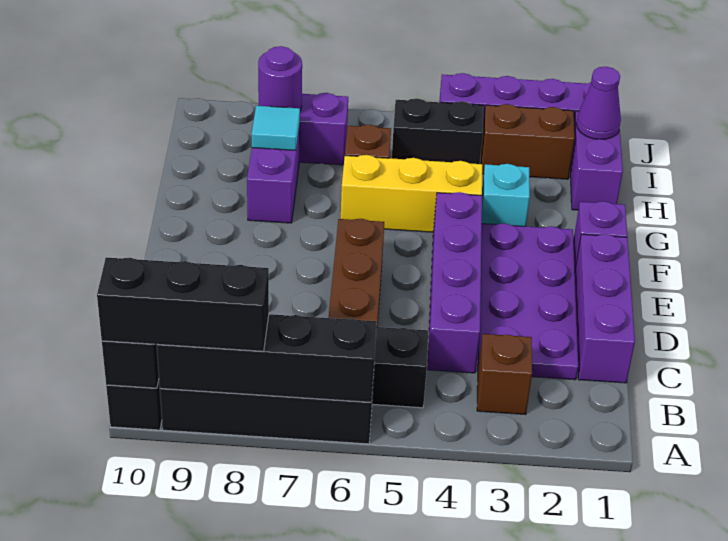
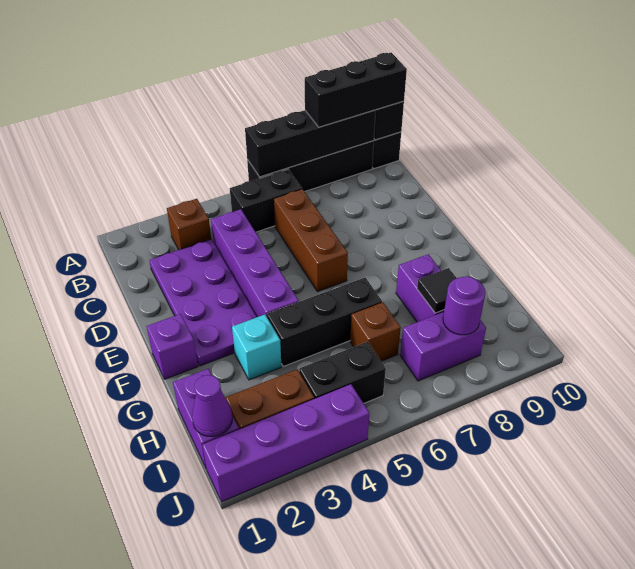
purple brick C1:E1 level 1 -> none
yellow brick G4:G6 level 1 -> black brick G4:G6 level 1
cyan tile H8 level 2 -> black tile H8 level 2

